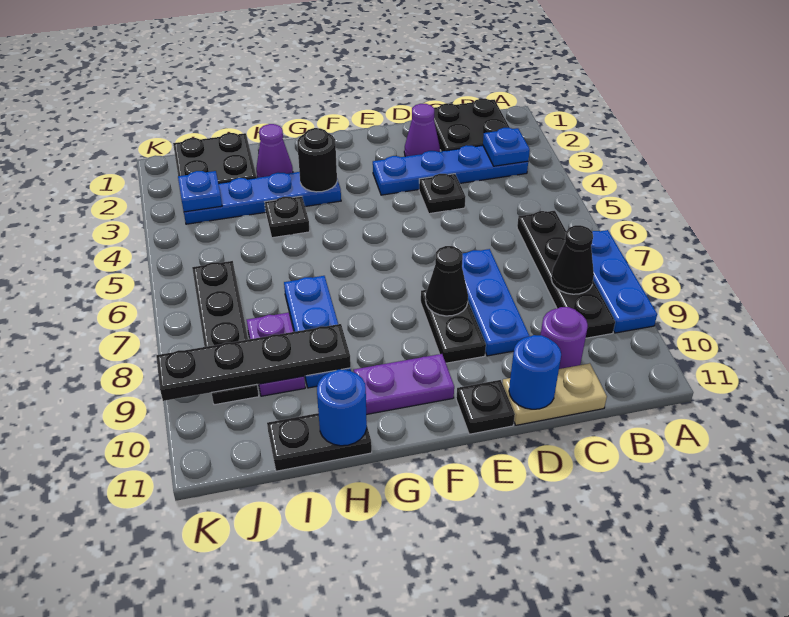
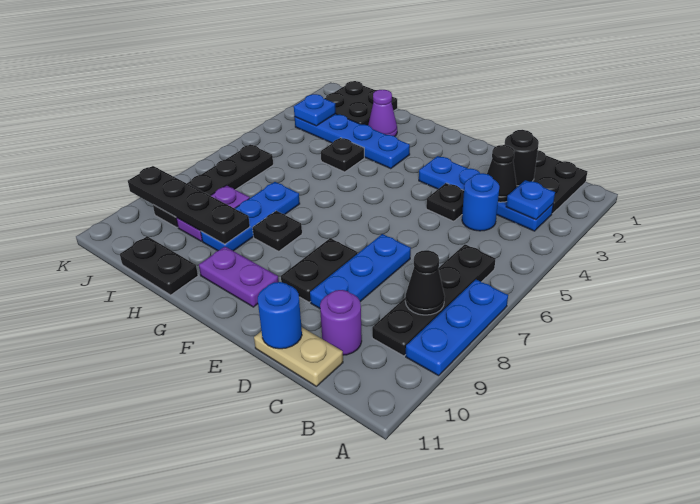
purple cone D2 level 1 -> none
black cone E8 level 2 -> black cone C3 level 2
black plate E11 level 1 -> black plate G8 level 1
black round brick G3 level 2 -> black round brick C2 level 2
blue round brick H11 level 2 -> blue round brick C4 level 1

